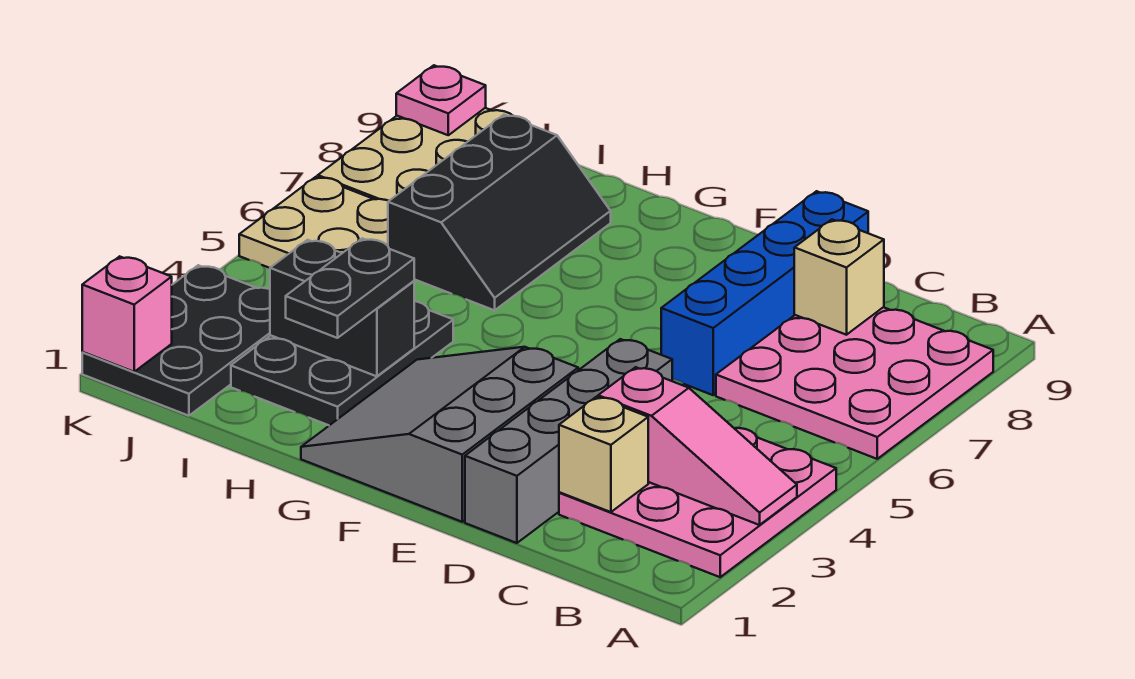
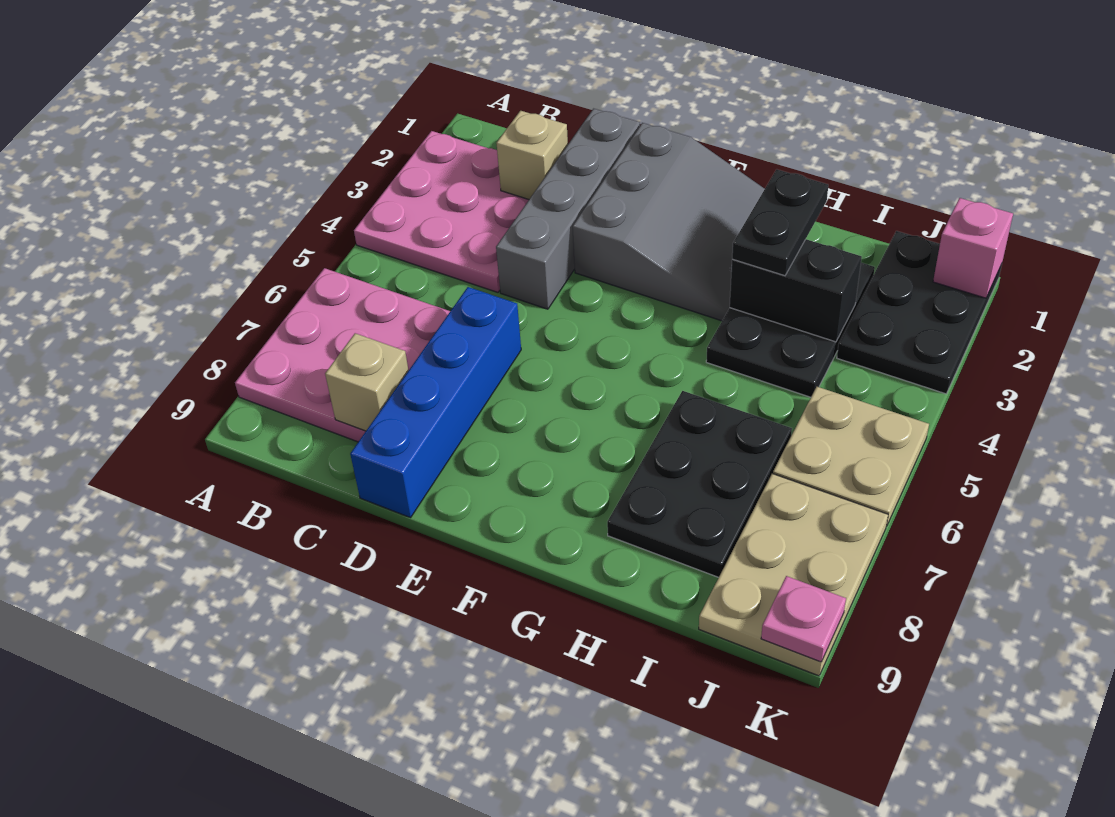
pink slope A3:C3 level 2 top C -> none
black slope H6:I8 level 1 top I -> black plate H6:I8 level 1

